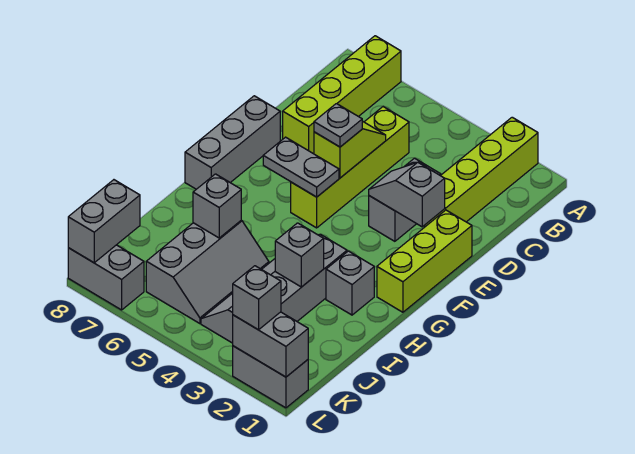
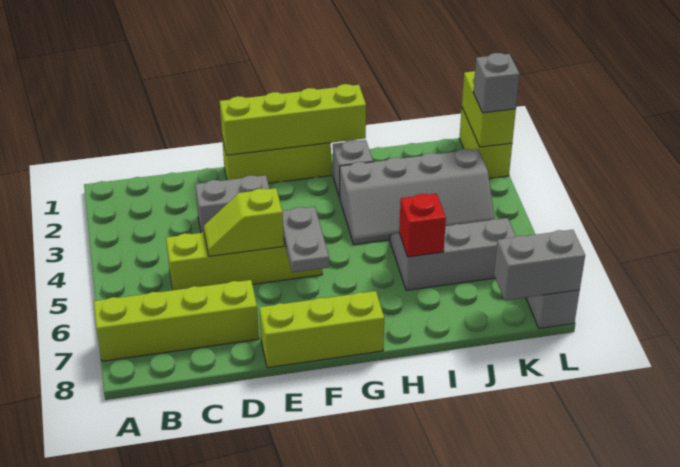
lime brick A2:D2 level 1 -> lime brick E1:H1 level 2
grey slope E2:E3 level 2 top 2 -> none
grey plate E5 level 3 -> none
grey brick E8:G8 level 1 -> lime brick E8:G8 level 1
grey brick I3 level 2 -> none
grey brick I6 level 2 -> red brick I6 level 2
grey brick L1:L2 level 1 -> lime brick L1:L2 level 1
grey brick L1:L2 level 2 -> lime brick L1:L2 level 2

